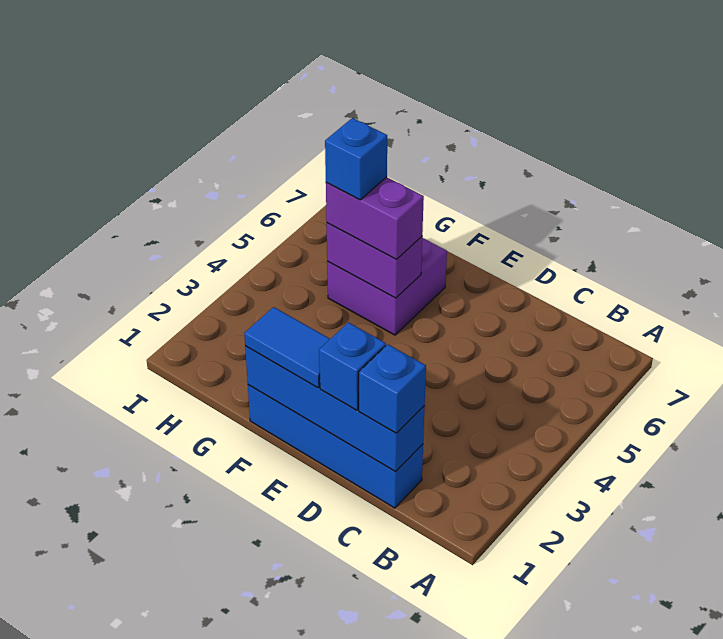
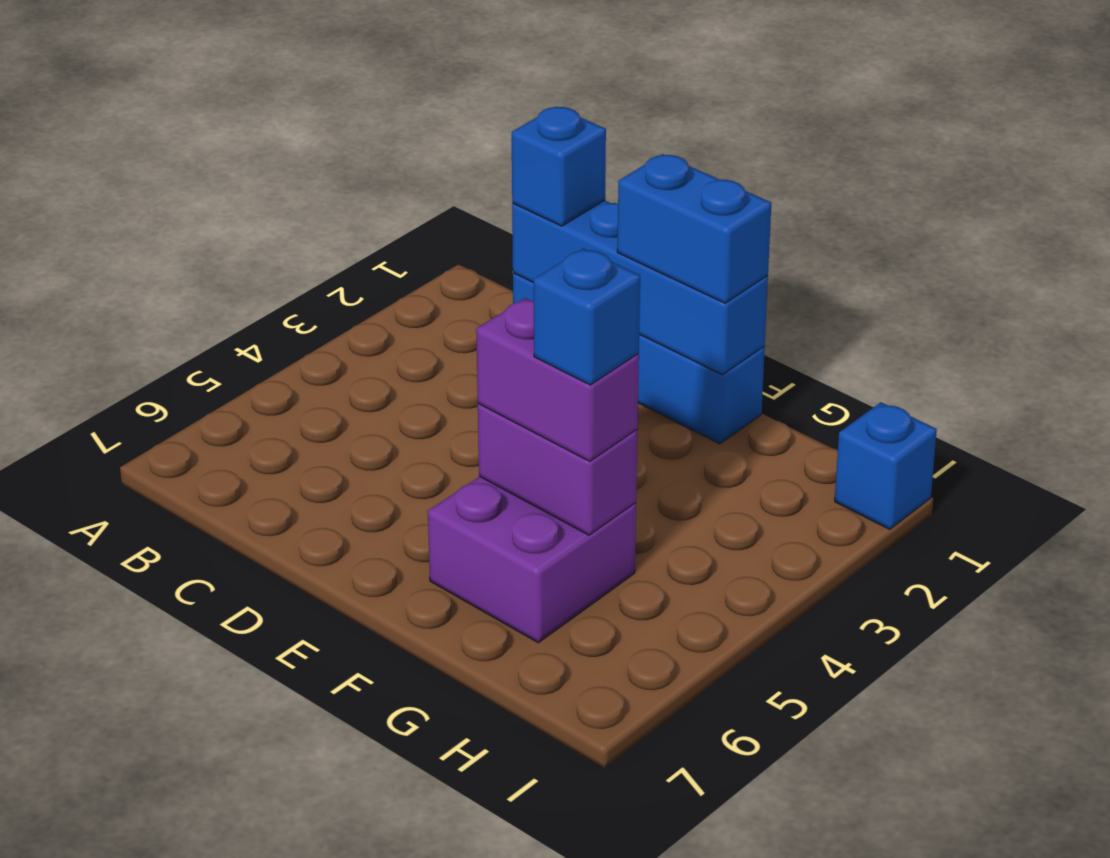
blue brick D1 level 3 -> blue brick I1 level 1
blue tile E1:F1 level 3 -> blue brick E1:F1 level 3

